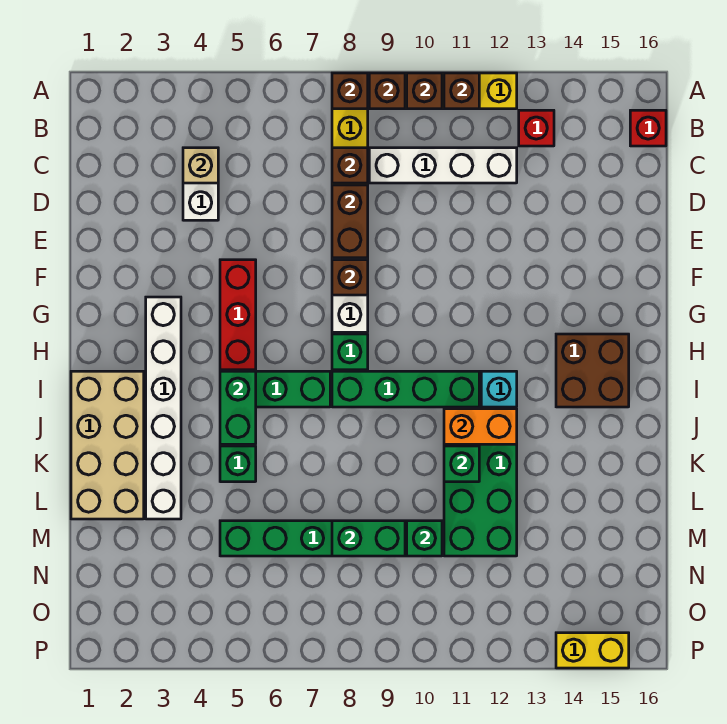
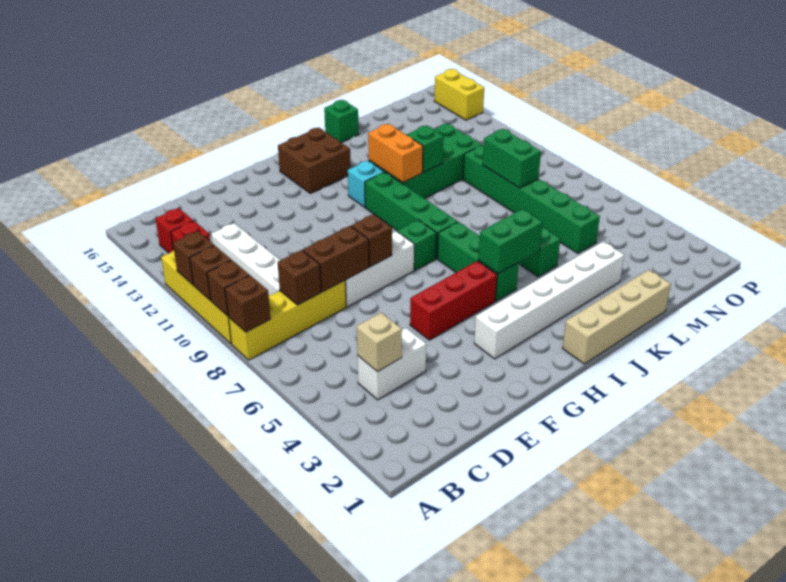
red brick B16 level 1 -> red brick B14 level 1
tan brick I1:L2 level 1 -> tan brick I1:L1 level 1
green brick M10 level 2 -> green brick K16 level 1

